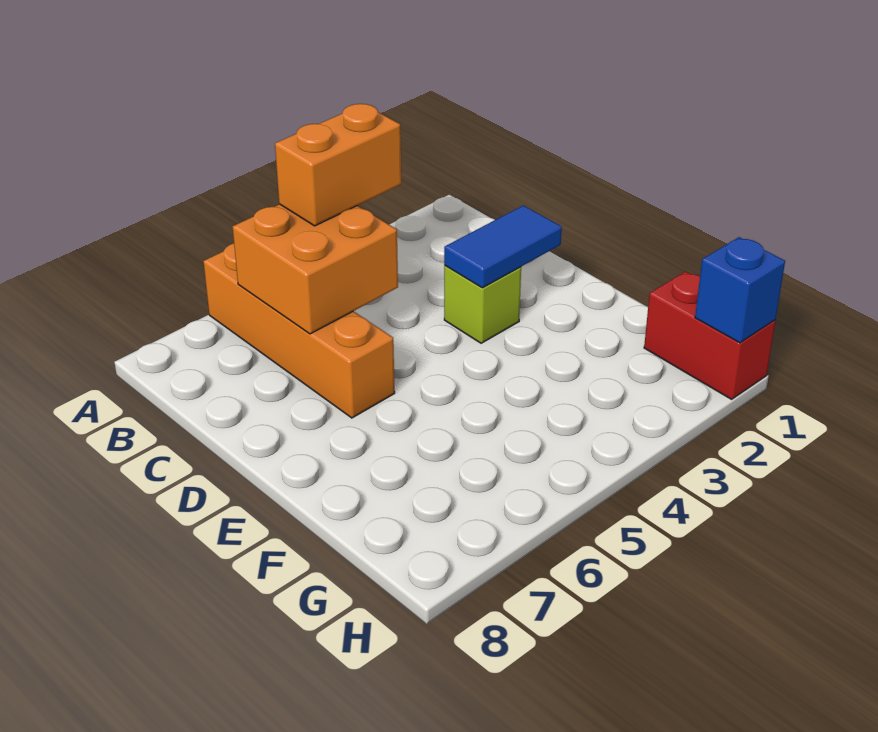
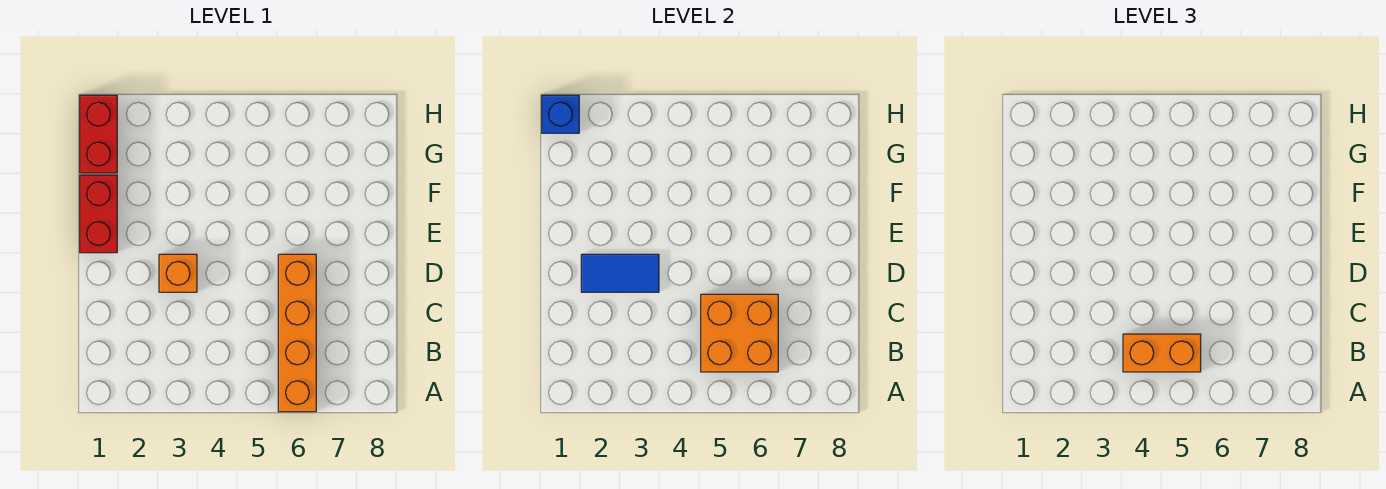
lime brick D3 level 1 -> orange brick D3 level 1
none -> red brick E1:F1 level 1

